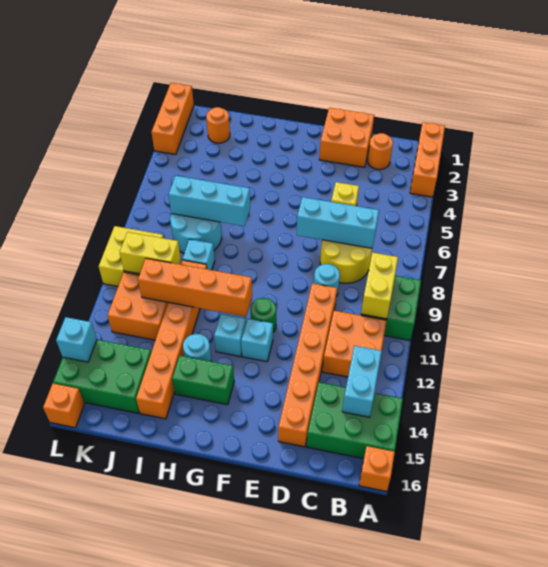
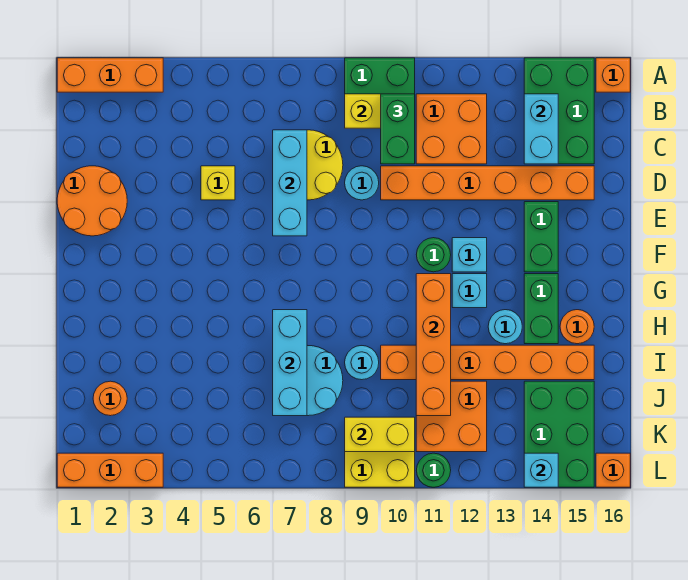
none -> green brick B10:C10 level 3
cyan brick B13:B14 level 2 -> cyan brick B14:C14 level 2
orange round brick C2 level 1 -> orange round brick H15 level 1
orange brick D1:E2 level 1 -> orange round brick D1:E2 level 1
none -> green brick E14:F14 level 1
cyan brick I9 level 1 -> cyan round brick I9 level 1
yellow brick J10:K10 level 2 -> yellow brick K9:K10 level 2
none -> green round brick L11 level 1

